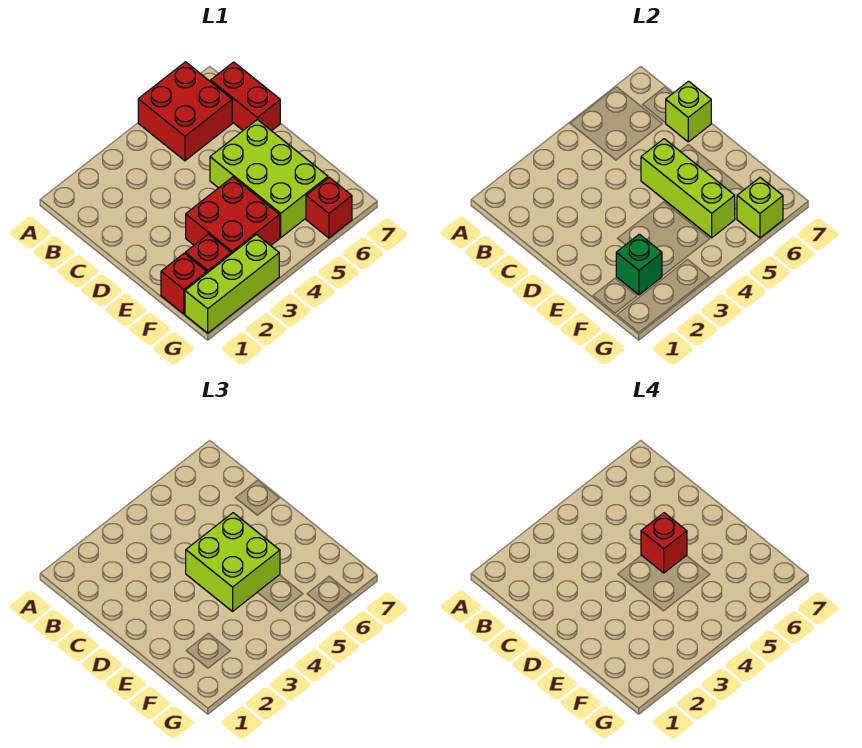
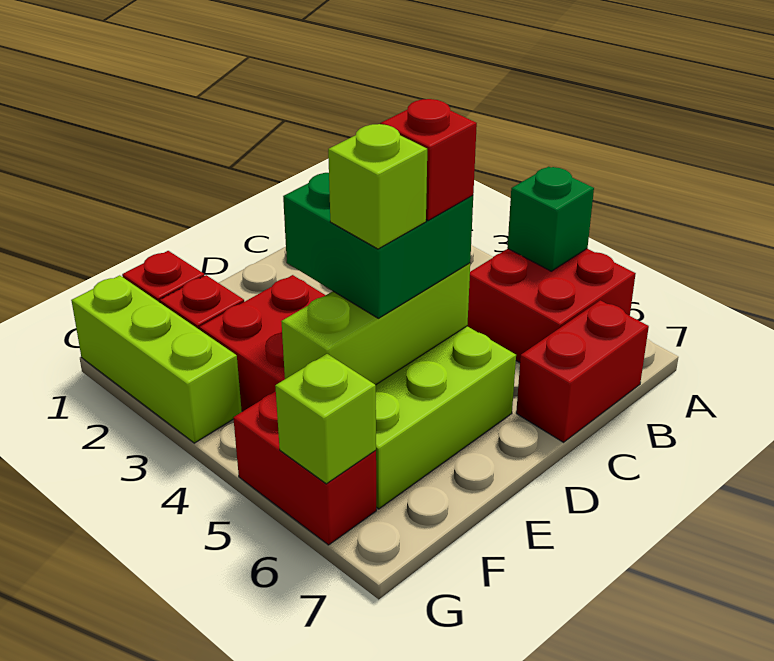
lime brick C7 level 2 -> lime brick E5 level 4
lime brick D4:E5 level 3 -> green brick D4:E5 level 3
green brick F2 level 2 -> green brick A5 level 2
red brick G6 level 1 -> red brick G5:G6 level 1

